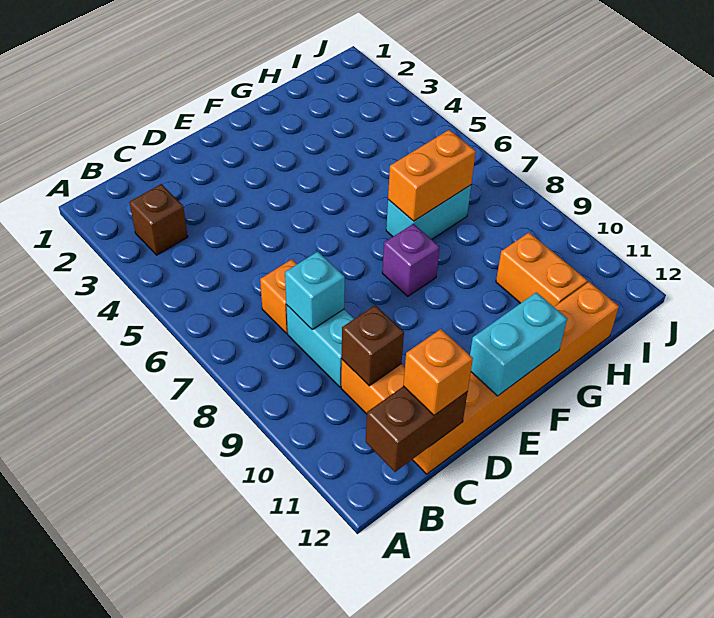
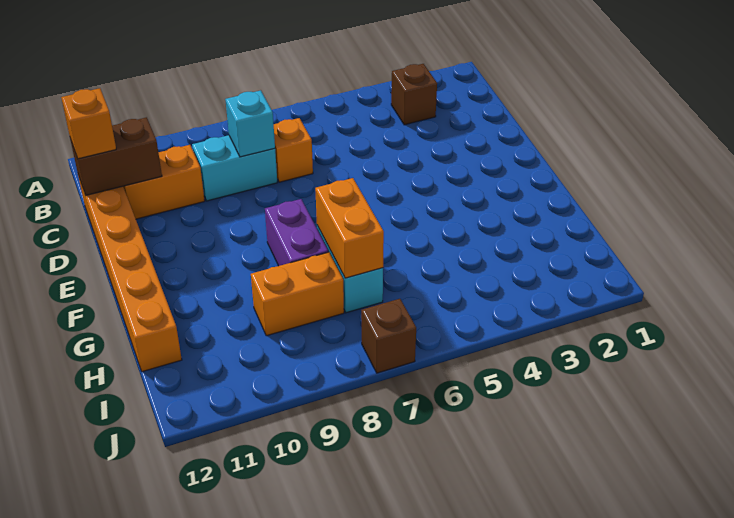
brown brick B12:C12 level 2 -> brown brick C11:C12 level 2
brown brick C10 level 2 -> brown brick J7 level 1
cyan brick E12:F12 level 2 -> none
purple brick F8 level 1 -> purple brick F8:G8 level 1
orange brick H10:H11 level 1 -> orange brick H8:H9 level 1

